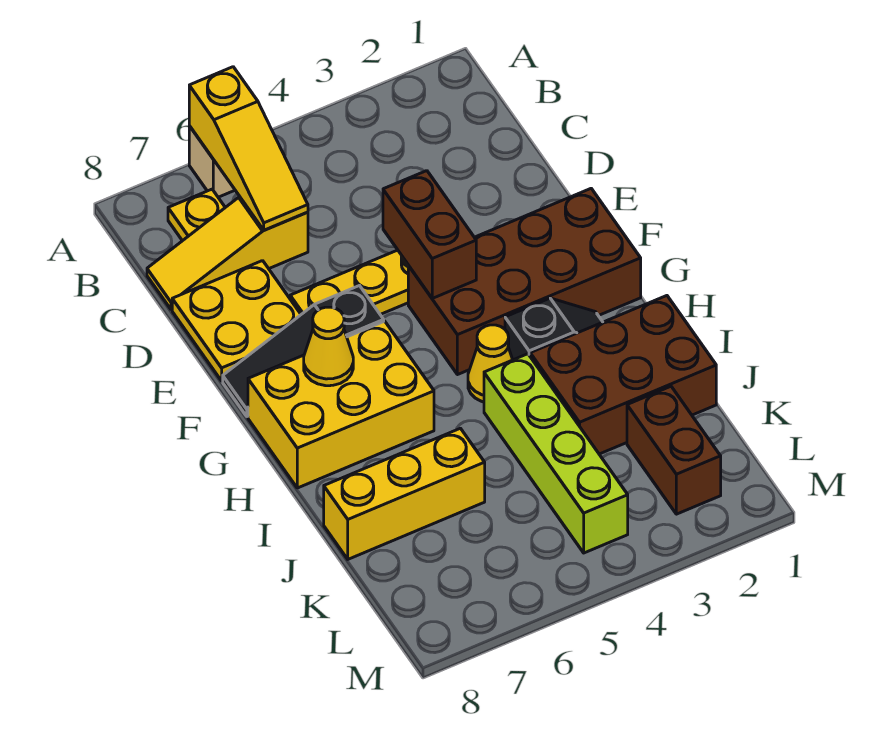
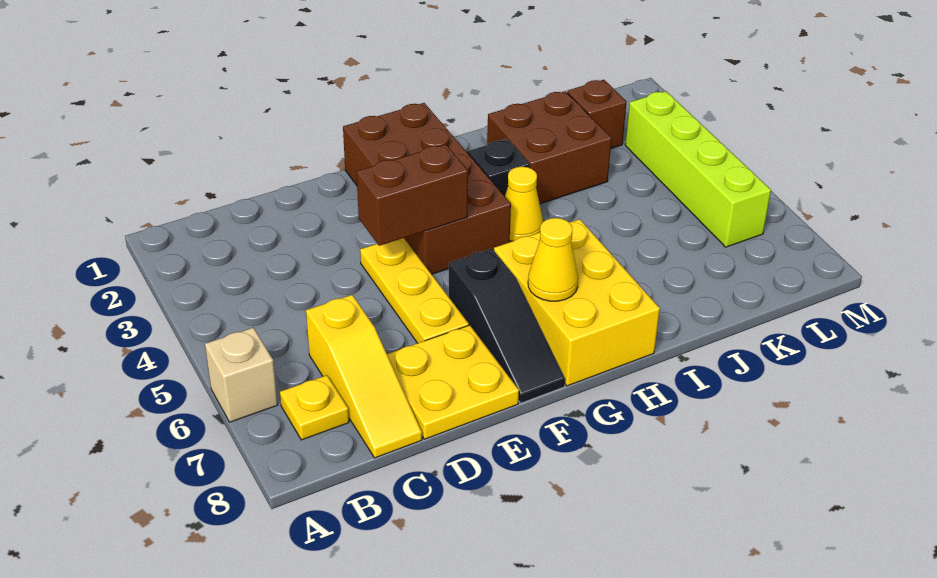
yellow slope A6:C6 level 2 top A -> none
brown brick I1:J3 level 1 -> brown brick I2:J3 level 1
lime brick I4:L4 level 1 -> lime brick L3:L6 level 1
yellow brick J6:J8 level 1 -> none
brown brick K2:L2 level 1 -> brown brick K2 level 1

